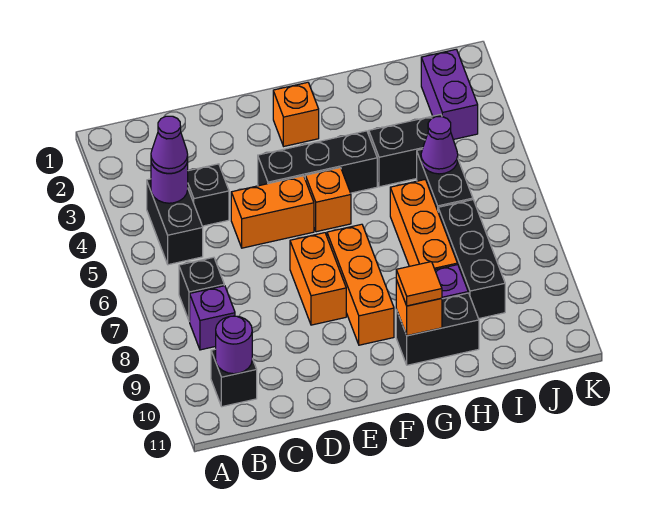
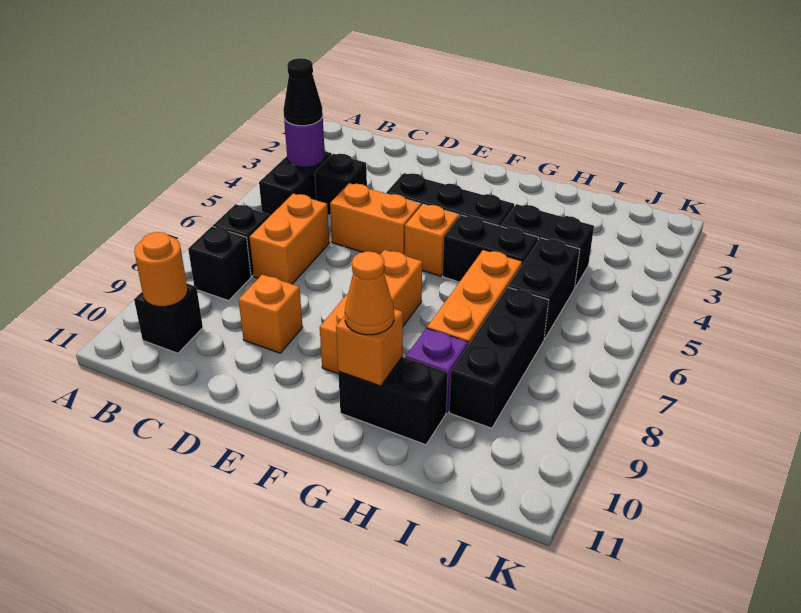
purple cone B4 level 3 -> black cone B4 level 3
purple brick B8 level 1 -> black brick B8 level 1
purple round brick B10 level 2 -> orange round brick B10 level 2
orange brick E7:E8 level 1 -> orange brick C6:C7 level 1
orange brick F2 level 1 -> orange brick D9 level 1
none -> black brick G5:H5 level 1
orange tile G10 level 3 -> orange cone G10 level 3
purple cone I5 level 2 -> none
purple brick J2:J3 level 1 -> none

